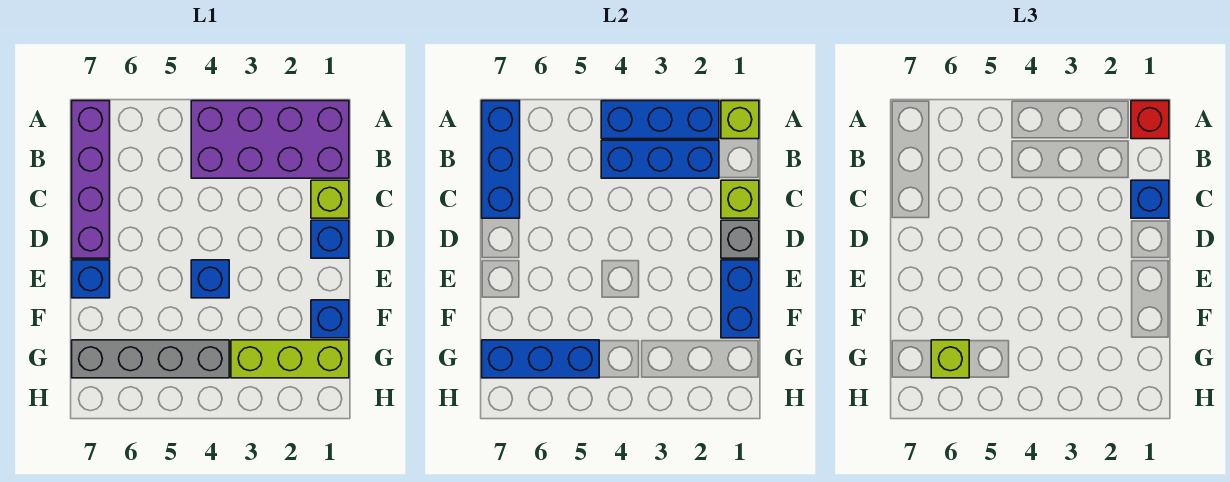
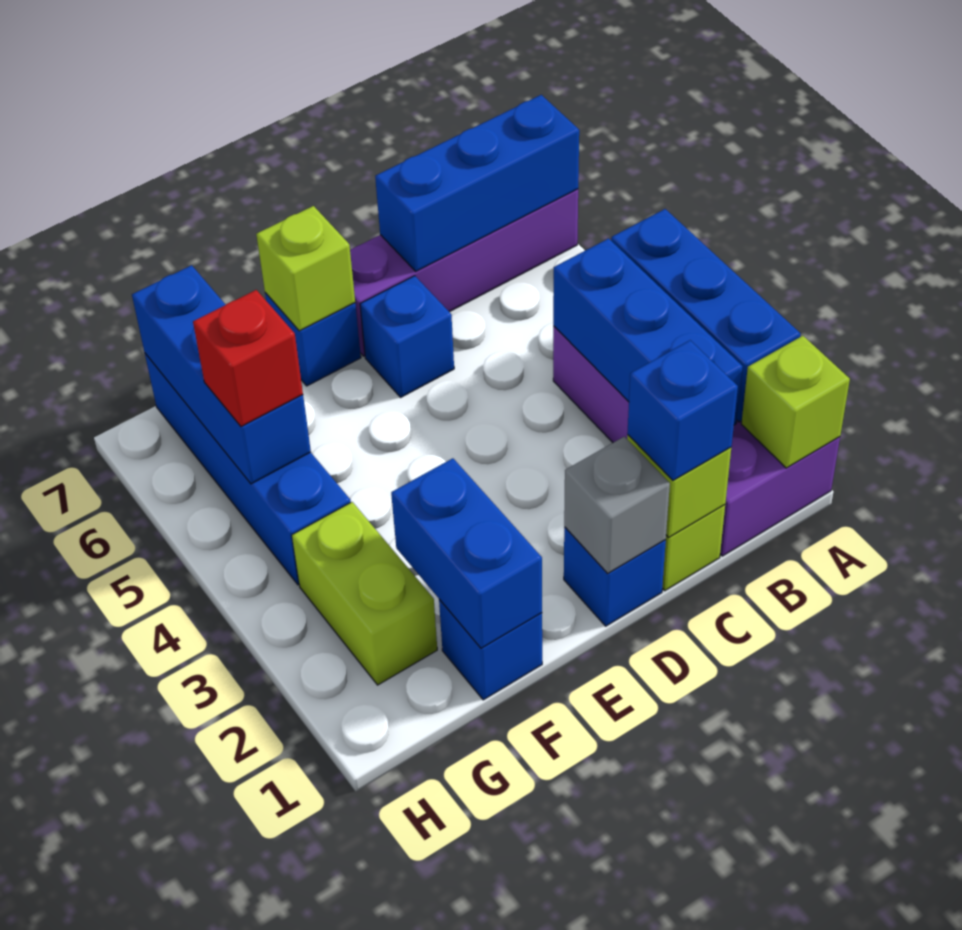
red brick A1 level 3 -> red brick G5 level 3
blue brick E1:F1 level 2 -> blue brick F1:F2 level 2
blue brick E4 level 1 -> blue brick D6 level 1
lime brick G1:G3 level 1 -> lime brick G2:G3 level 1
grey brick G4:G7 level 1 -> blue brick G4:G7 level 1
lime brick G6 level 3 -> lime brick E7 level 2

